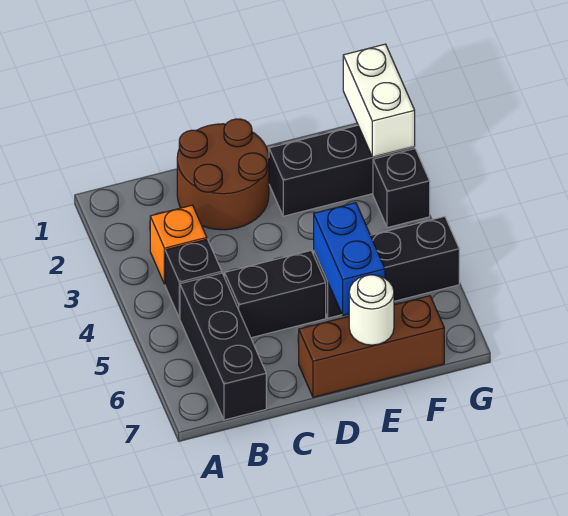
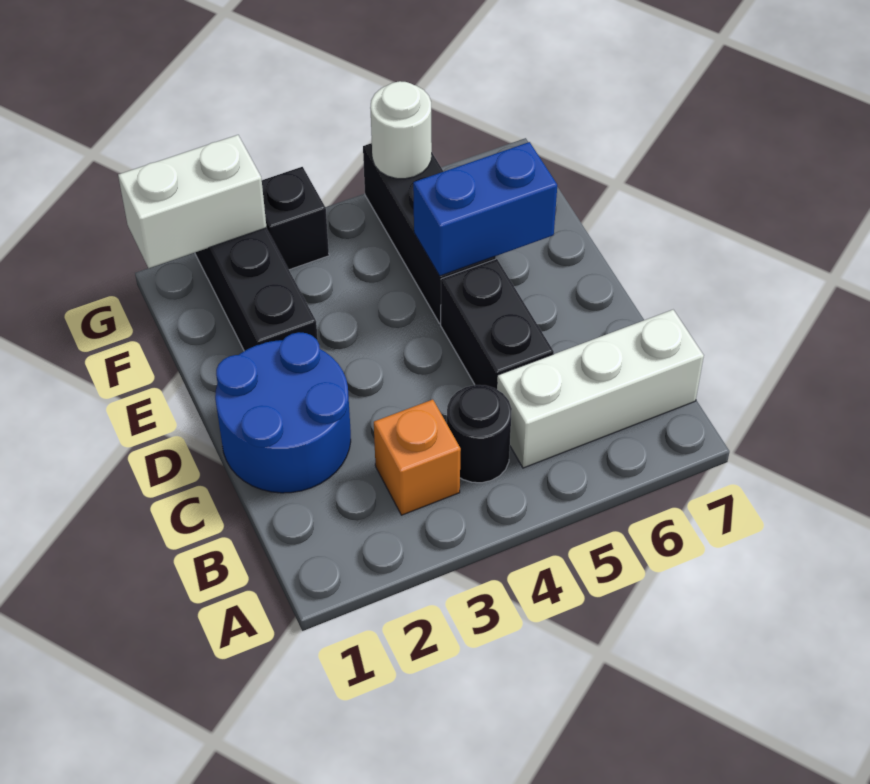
black brick B4 level 1 -> black round brick B4 level 1
black brick B5:B7 level 1 -> white brick B5:B7 level 1
brown round brick C1:D2 level 1 -> blue round brick C1:D2 level 1
brown brick D7:F7 level 1 -> none
white round brick E7 level 2 -> white round brick G5 level 2

